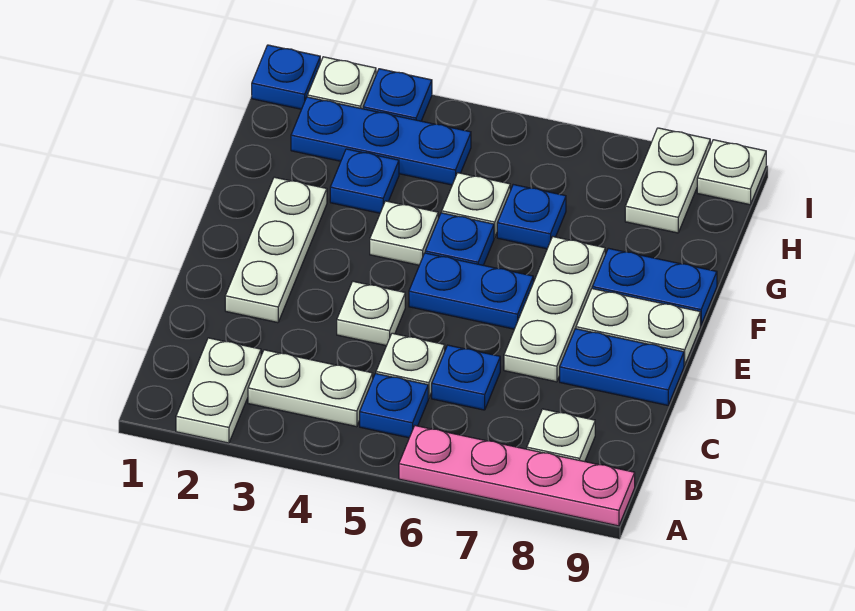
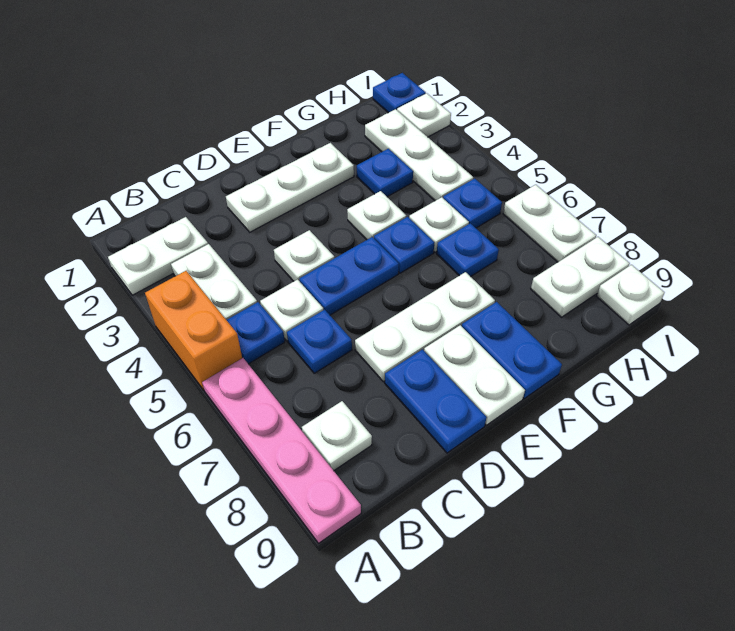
none -> orange brick A4:A5 level 1
blue plate E5:E6 level 1 -> blue plate D5:E5 level 1
blue plate H2:H4 level 1 -> white plate H2:H4 level 1
blue plate I3 level 1 -> blue plate H5 level 1
none -> white plate I6:I7 level 1

